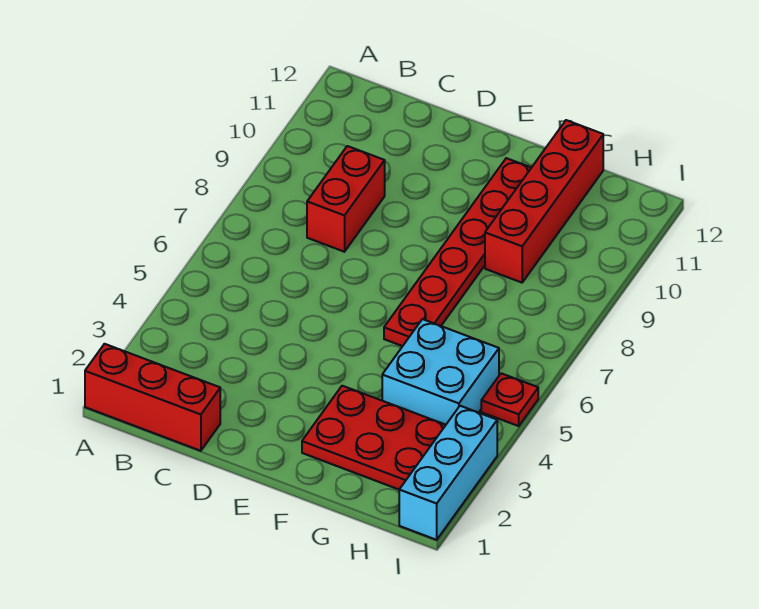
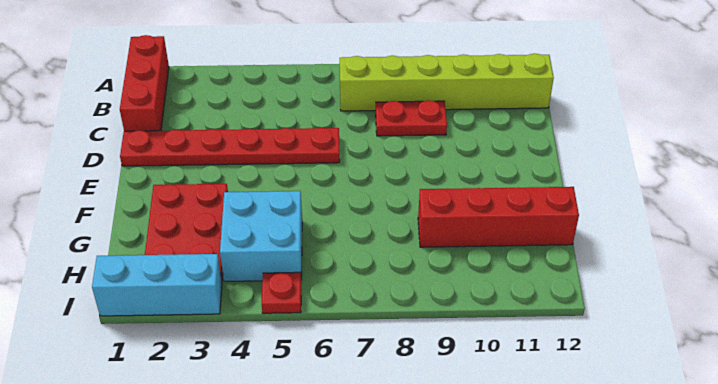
none -> lime brick B7:B12 level 1
red brick C8:C9 level 1 -> red plate C8:C9 level 1
red plate F6:F11 level 1 -> red plate D1:D6 level 1

